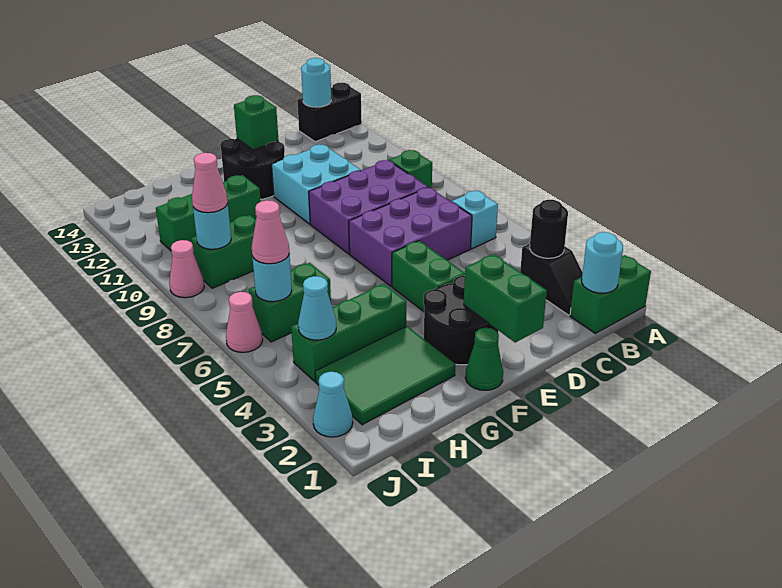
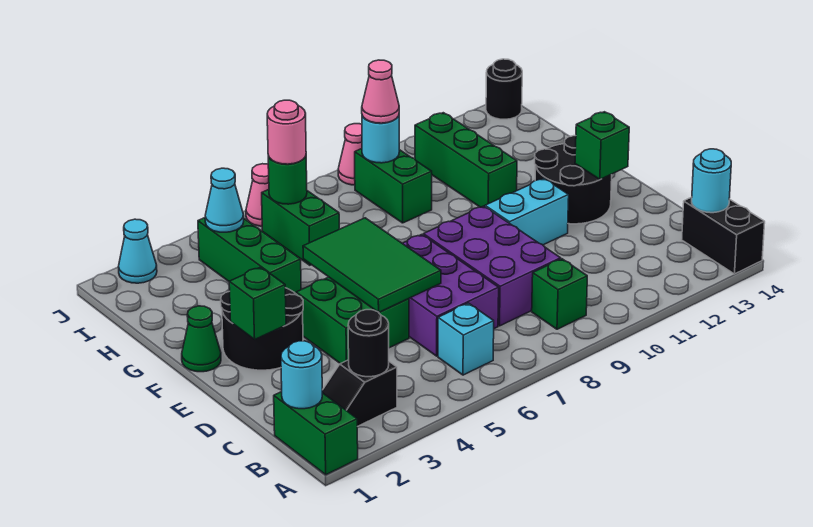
cyan brick D10:E11 level 1 -> cyan brick E10:E11 level 1
green brick E1:E2 level 2 -> green brick E2 level 2
green brick E4:E5 level 1 -> green brick D4:E5 level 1
green tile G2:I3 level 1 -> green tile D5:F6 level 2
cyan round brick I6 level 2 -> green round brick I6 level 2
pink cone I6 level 3 -> pink round brick I6 level 3
none -> black round brick J14 level 1

